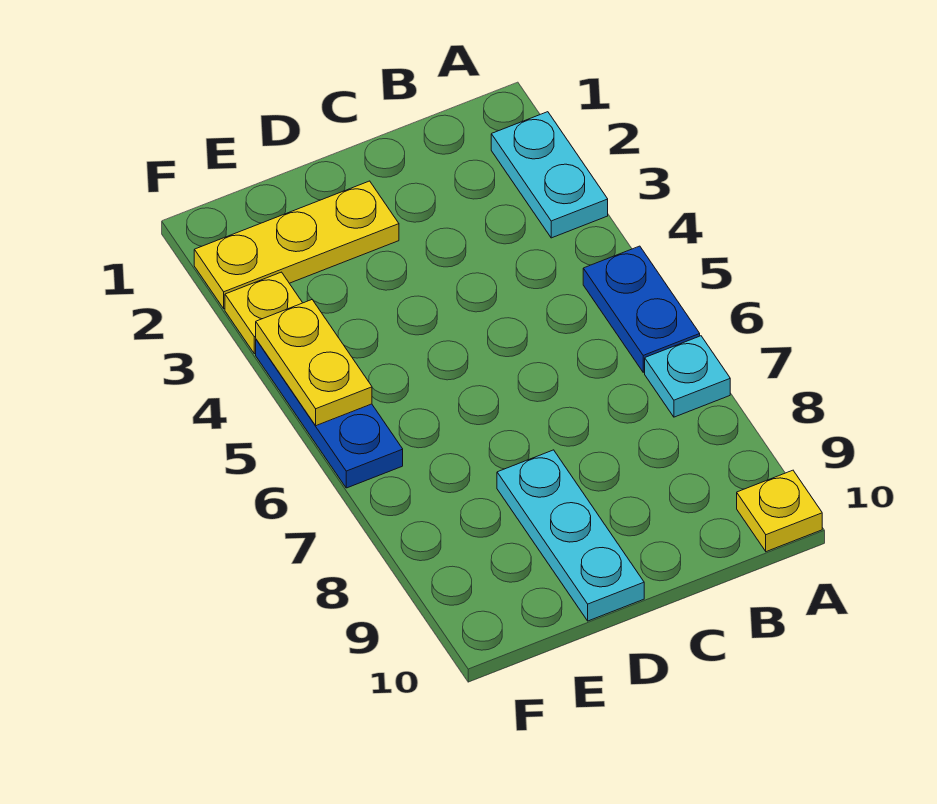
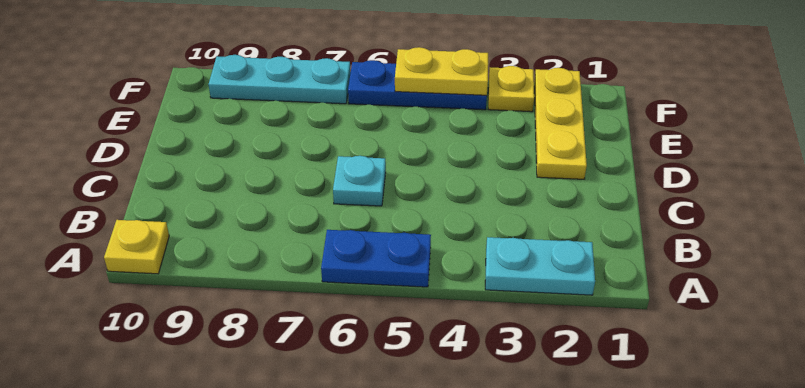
cyan plate A7 level 1 -> cyan plate C6 level 1
cyan plate D8:D10 level 1 -> cyan plate F7:F9 level 1

